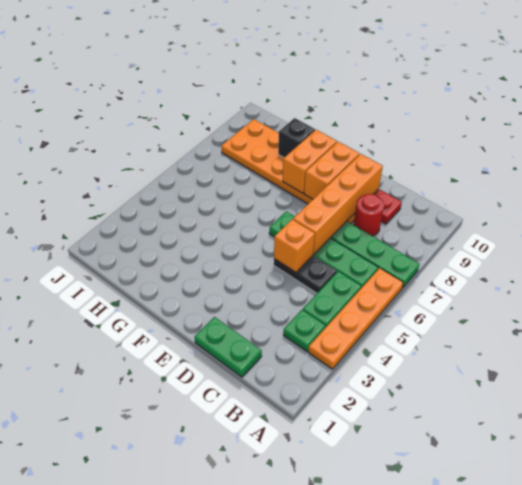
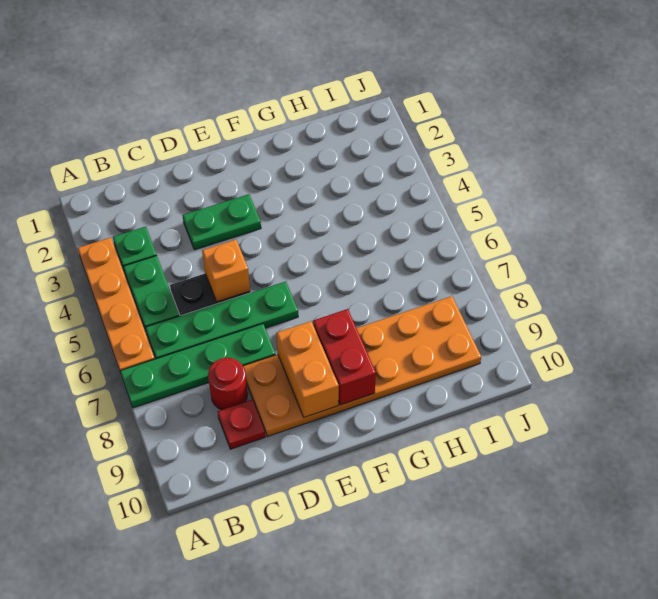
green plate C1:D1 level 1 -> green plate D3:E3 level 1
orange brick D6:D9 level 2 -> none
orange brick F8:F9 level 2 -> red brick F8:F9 level 2
black brick G9 level 2 -> none

